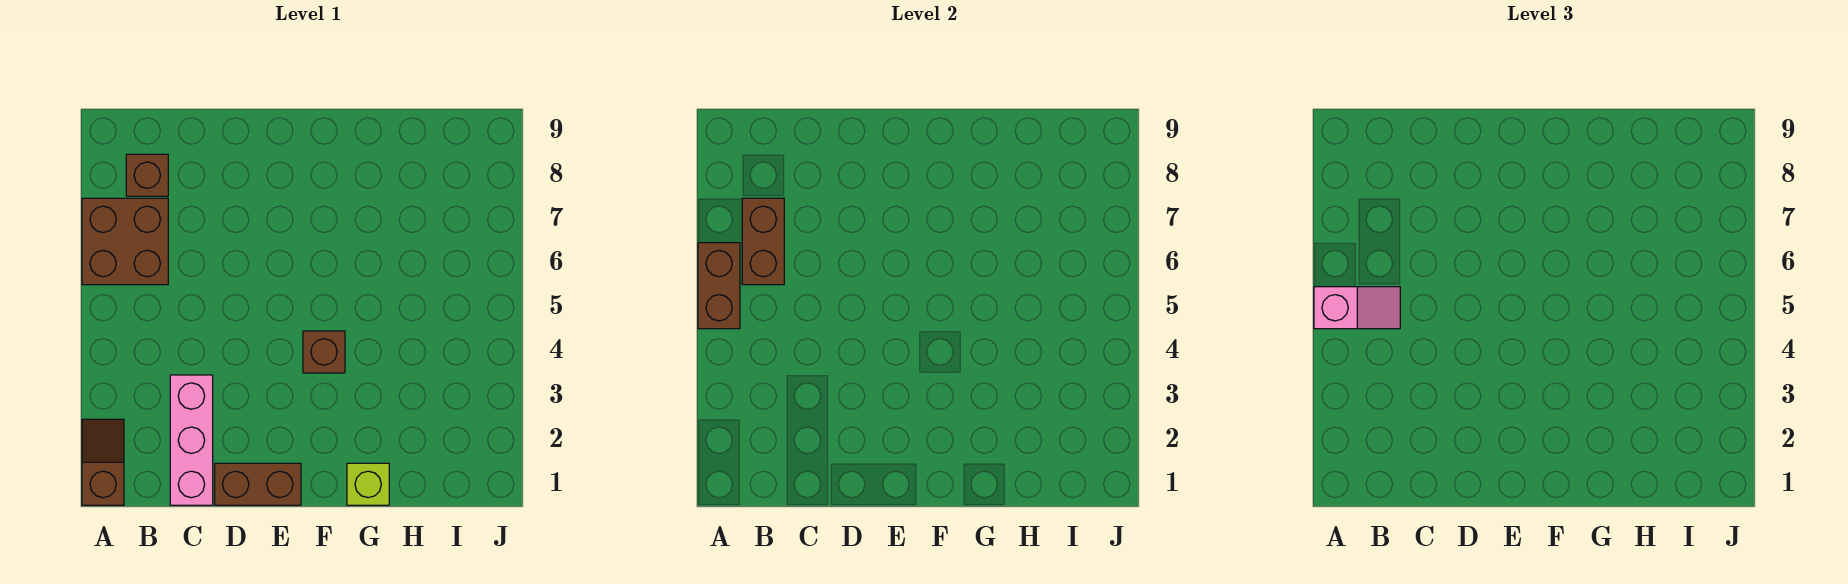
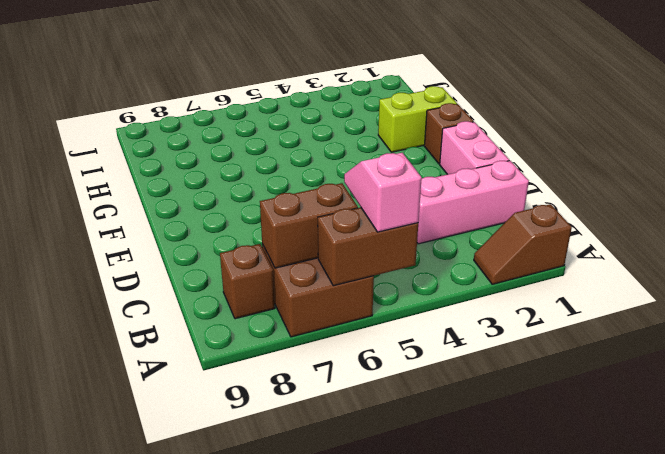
brown brick D1:E1 level 1 -> pink brick D1:E1 level 1
brown brick F4 level 1 -> brown brick F1 level 1
lime brick G1 level 1 -> lime brick G1:G2 level 1

